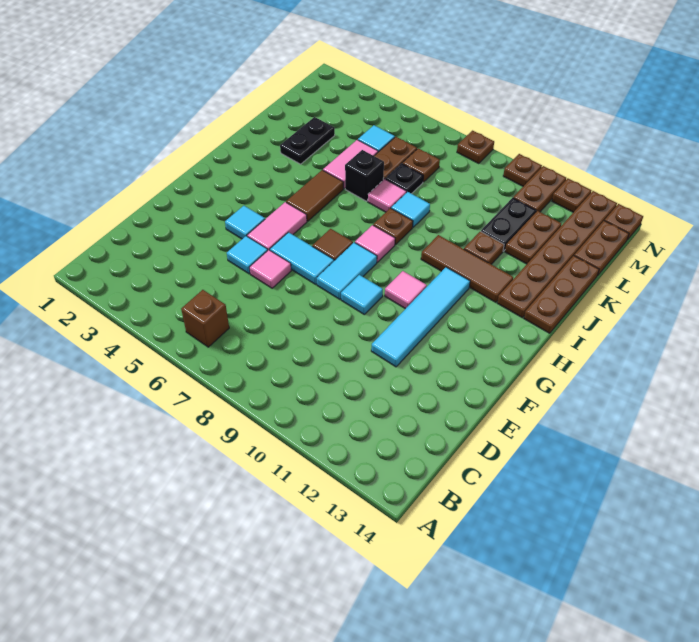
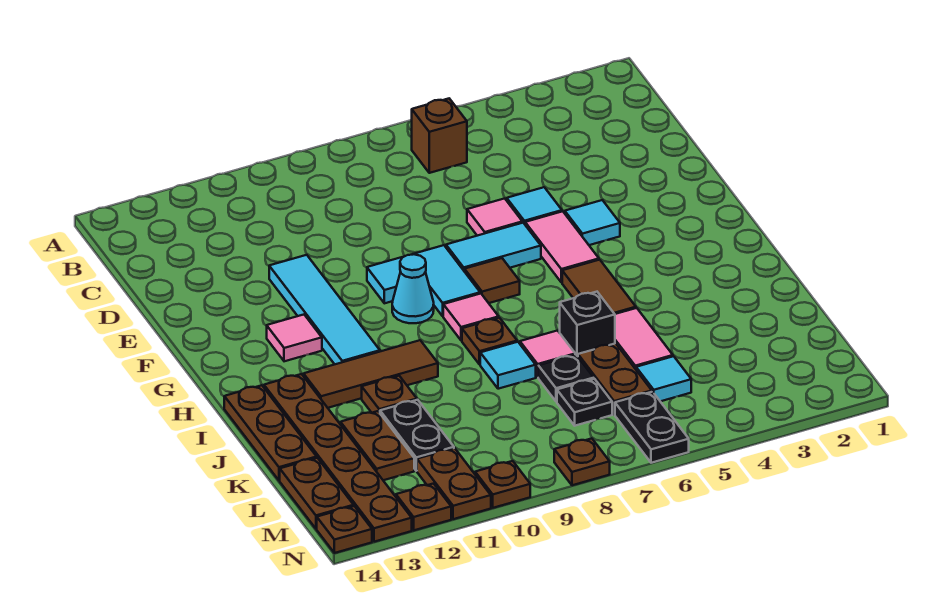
none -> cyan cone G9 level 1
pink tile G10 level 1 -> pink tile G12 level 1
black plate J3:K3 level 1 -> black plate M6:N6 level 1
brown plate L7 level 1 -> black plate L7 level 1

